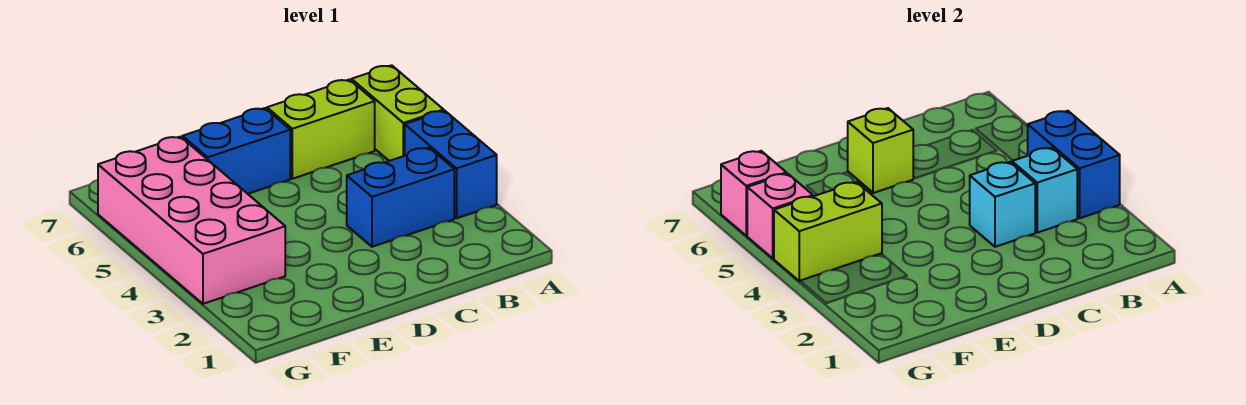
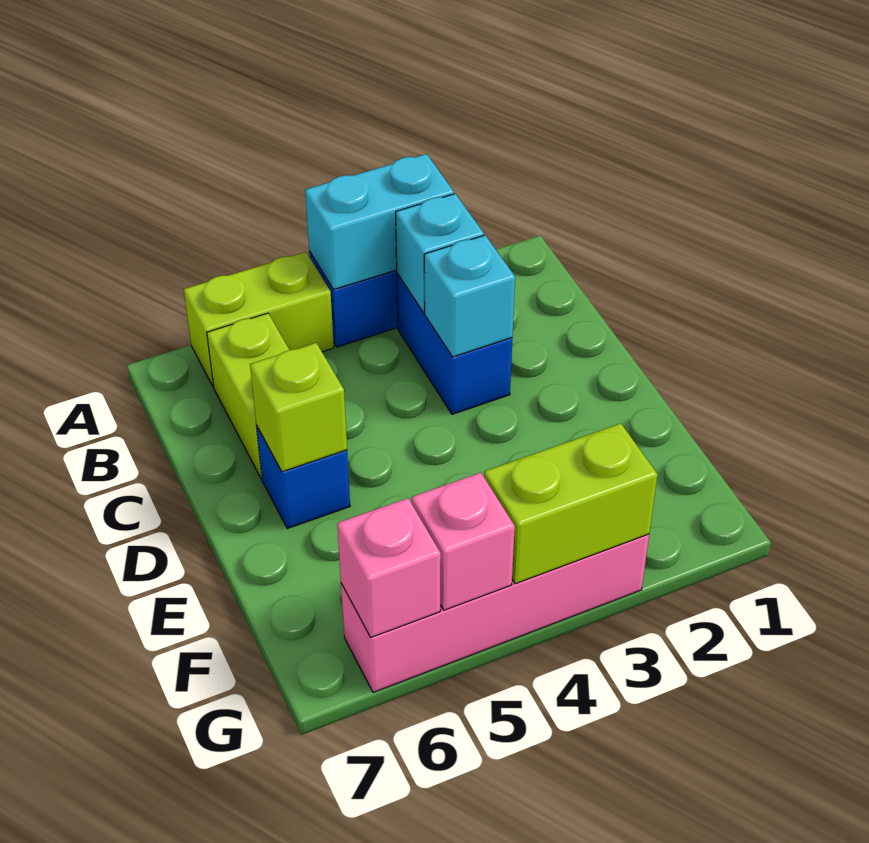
blue brick A3:A4 level 2 -> cyan brick A3:A4 level 2
blue brick D6:E6 level 1 -> blue brick D6 level 1
pink brick F3:G6 level 1 -> pink brick G3:G6 level 1
lime brick F4:G4 level 2 -> lime brick G3:G4 level 2

